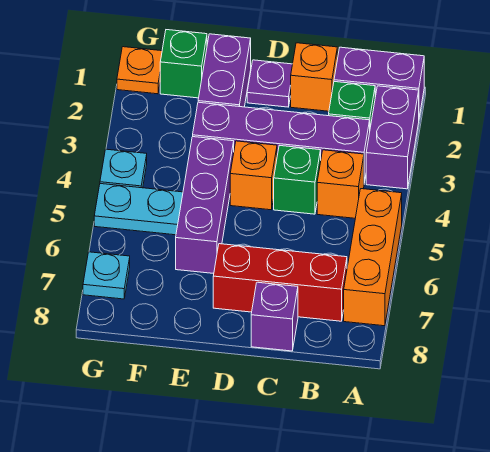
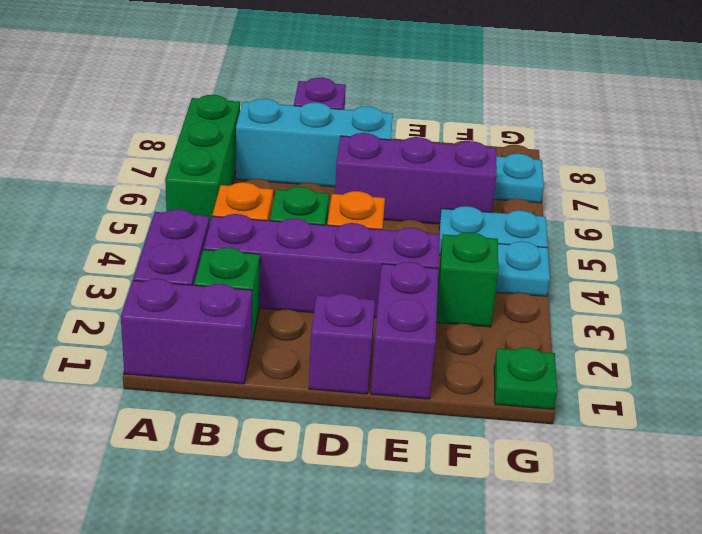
orange brick A5:A7 level 1 -> green brick A5:A7 level 1
red brick B7:D7 level 1 -> cyan brick B7:D7 level 1
orange brick C1 level 1 -> none
purple plate D1 level 1 -> purple brick D1 level 1
purple brick E4:E6 level 1 -> purple brick D6:F6 level 1
green brick F1 level 1 -> green brick F3 level 1
orange plate G1 level 1 -> green plate G1 level 1

